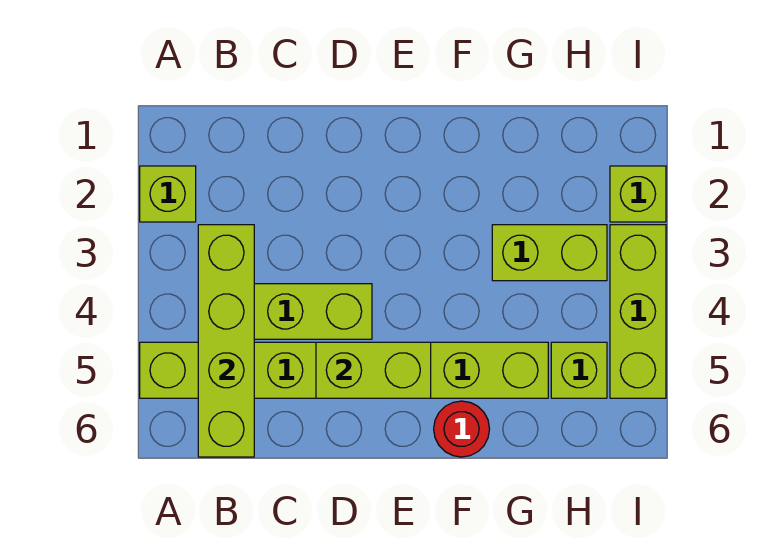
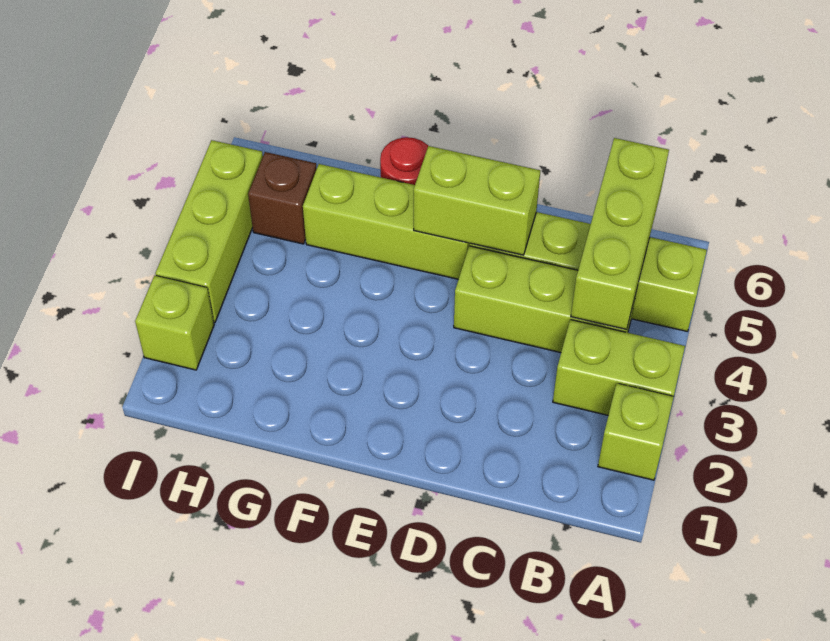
lime brick B3:B6 level 2 -> lime brick B4:B6 level 2
lime brick G3:H3 level 1 -> lime brick A3:B3 level 1
lime brick H5 level 1 -> brown brick H5 level 1

